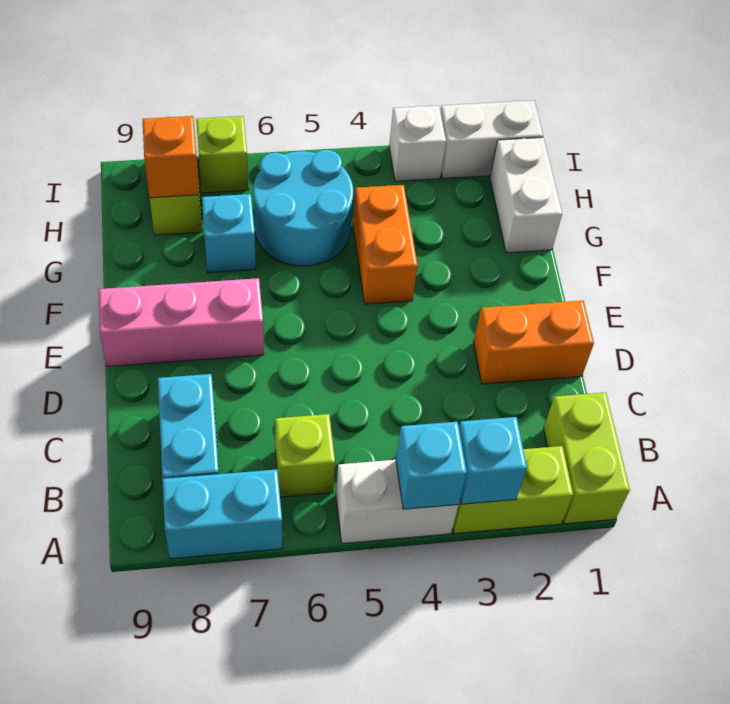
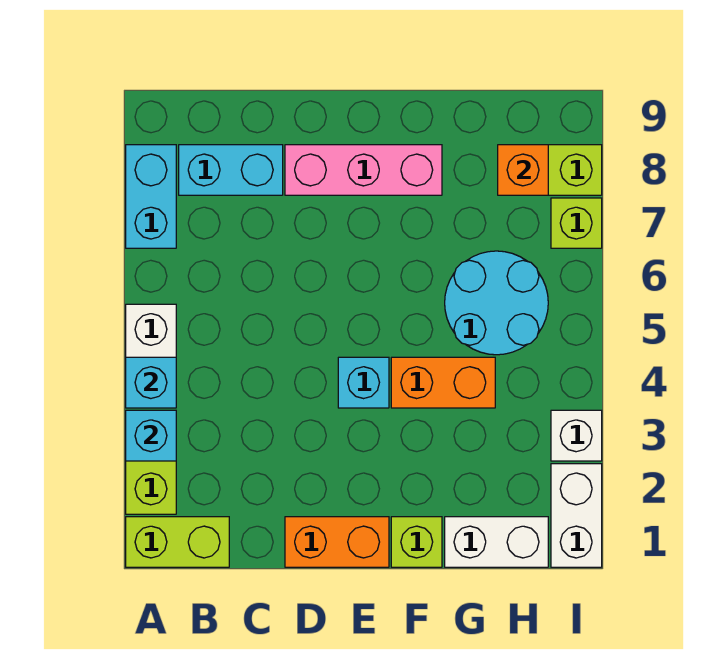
lime brick B6 level 1 -> lime brick F1 level 1
orange brick D1:D2 level 1 -> orange brick D1:E1 level 1
pink brick E7:E9 level 1 -> pink brick D8:F8 level 1
cyan brick G7 level 1 -> cyan brick E4 level 1

